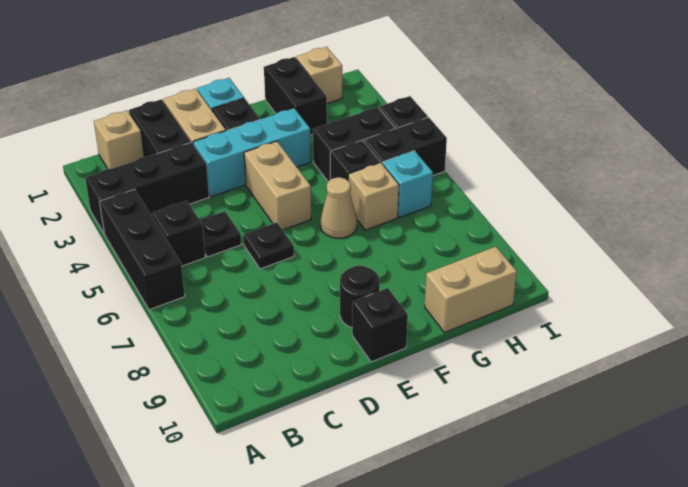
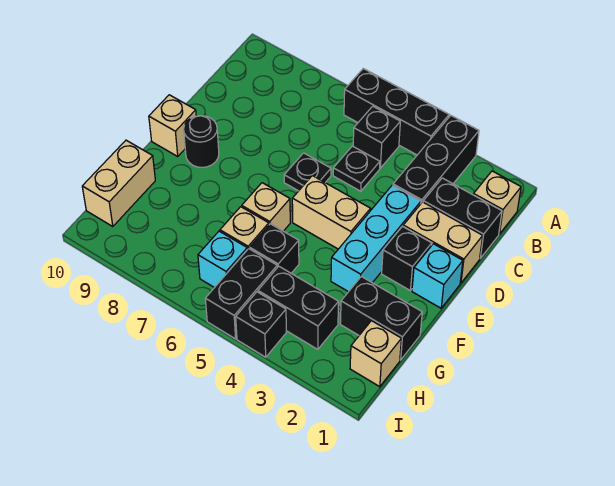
black brick E10 level 1 -> tan brick E10 level 1
tan cone F6 level 1 -> tan brick F6 level 1
black brick G4:H4 level 1 -> black brick H3:H4 level 1

